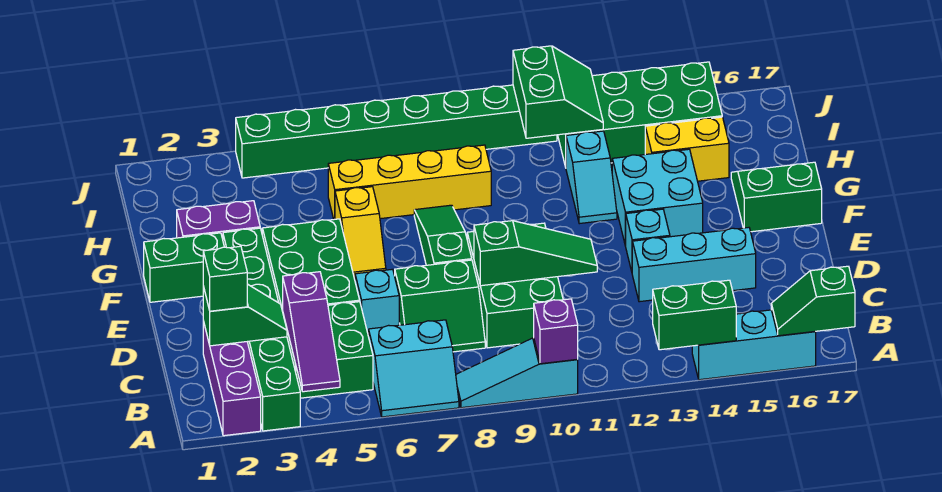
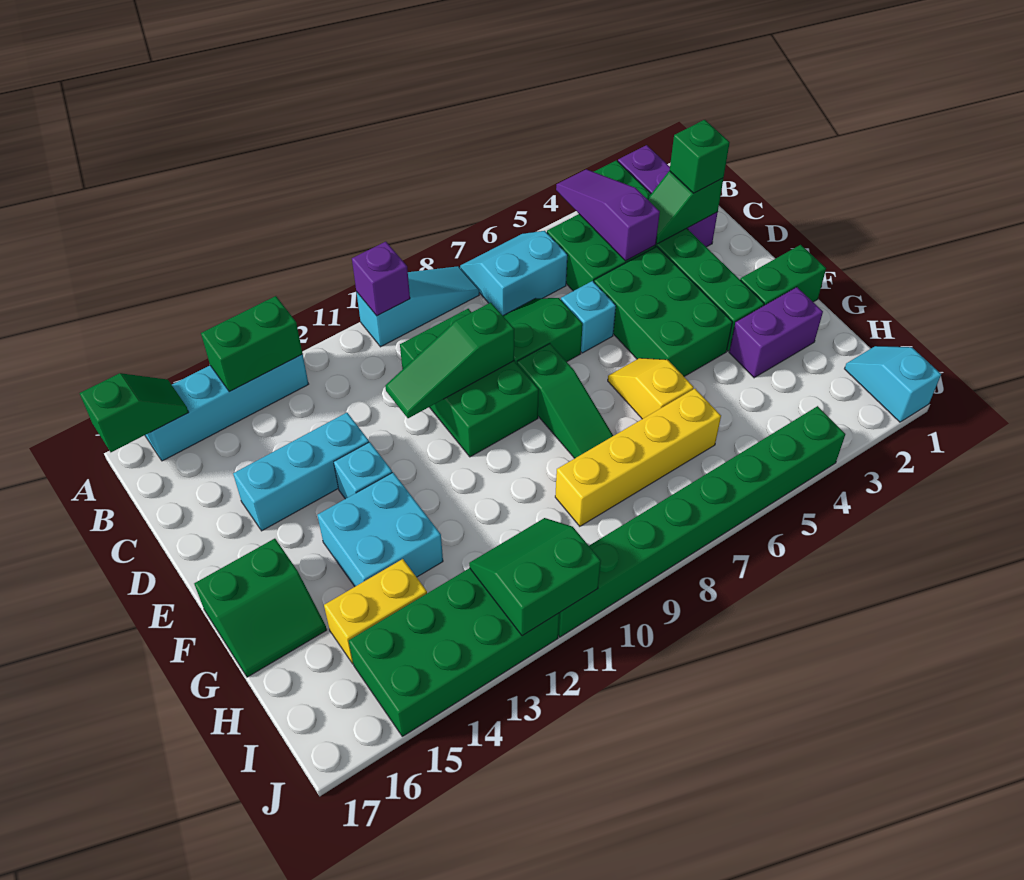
cyan brick A14:A16 level 1 -> cyan brick A13:A16 level 1
cyan slope G12:H12 level 1 top H -> cyan slope I1:J1 level 1 top J
green slope I11:J12 level 2 top 11 -> green slope I11:J12 level 2 top J

